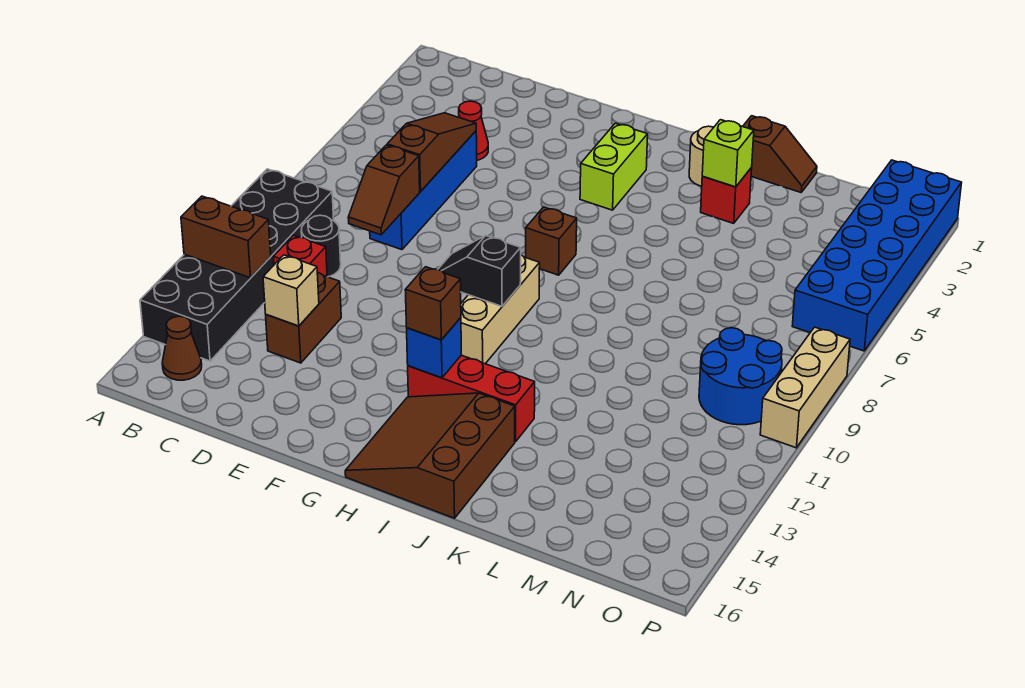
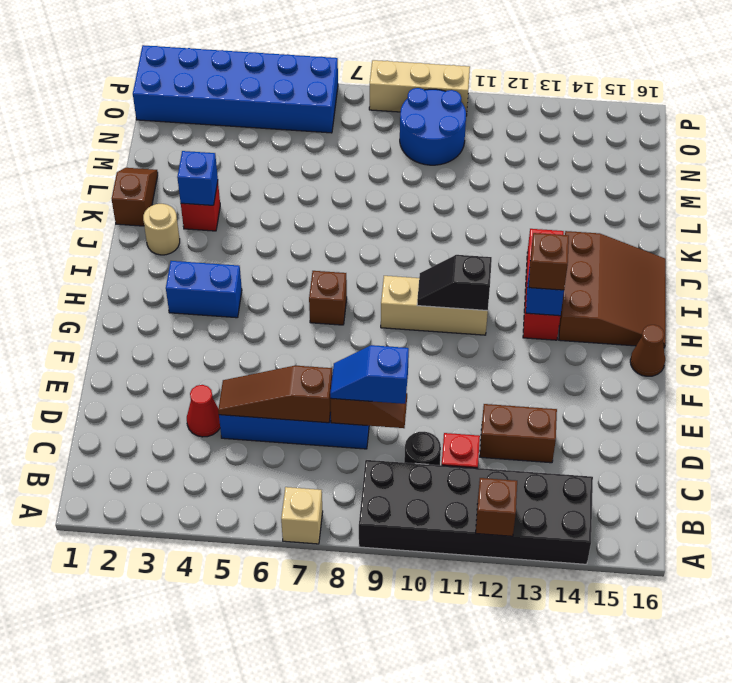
brown brick A12:B12 level 2 -> brown brick A12 level 2
brown cone B15 level 1 -> brown cone G16 level 1
none -> blue slope D8:D9 level 3 top 9
tan brick D13 level 2 -> tan brick A7 level 1
black slope G10:H10 level 2 top H -> black slope H10:H11 level 2 top 11
lime brick H3:H4 level 1 -> blue brick H3:H4 level 1
brown slope H14:J16 level 1 top J -> brown slope H14:J16 level 1 top 14
lime brick K3 level 2 -> blue brick K3 level 2

